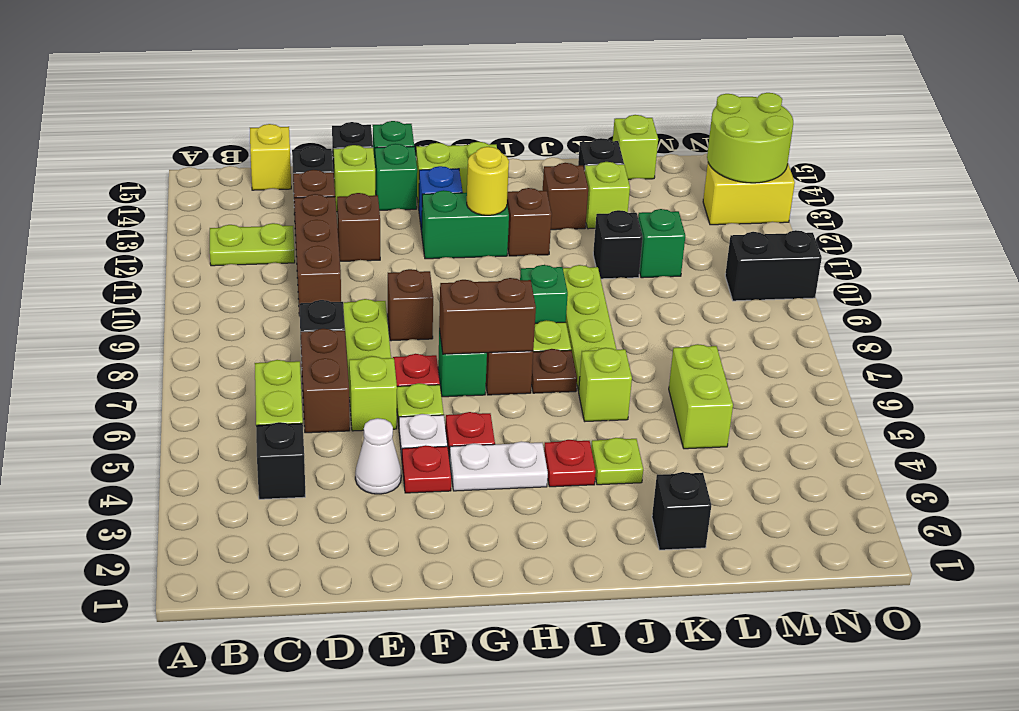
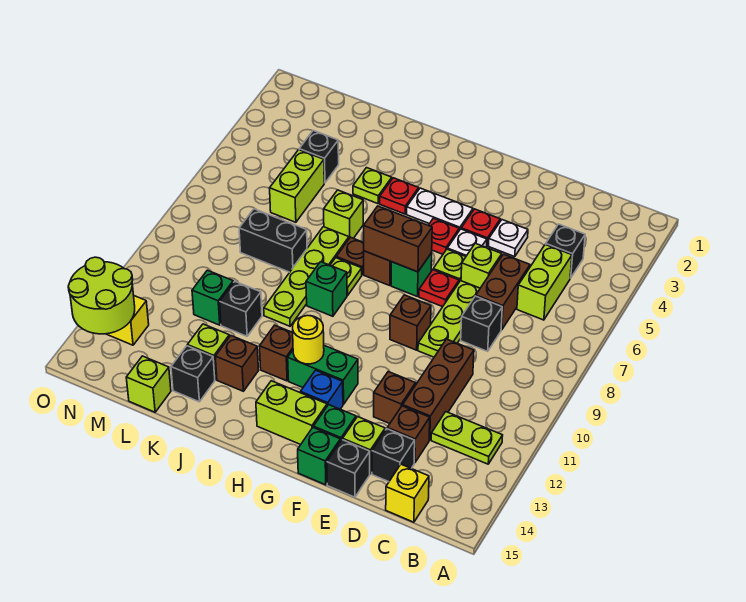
white cone E4 level 1 -> white plate E4 level 1
black brick K2 level 1 -> black brick L4 level 1
black brick N10:O10 level 1 -> black brick K8:L8 level 1

